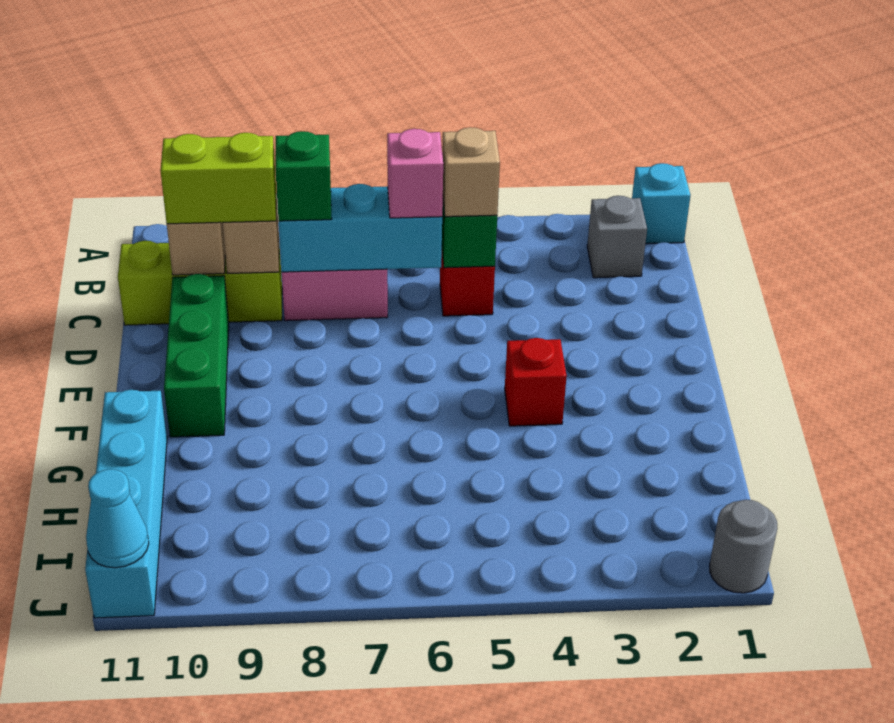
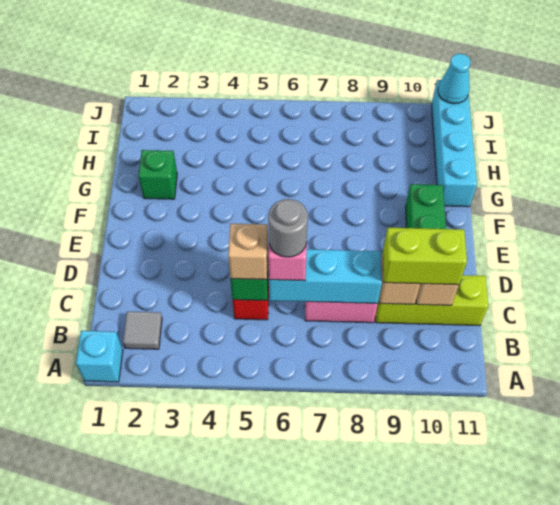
grey brick B2 level 1 -> grey tile B2 level 1
green brick C8 level 3 -> green brick G2 level 1
red brick F4 level 1 -> none
grey round brick J1 level 1 -> grey round brick C6 level 4

